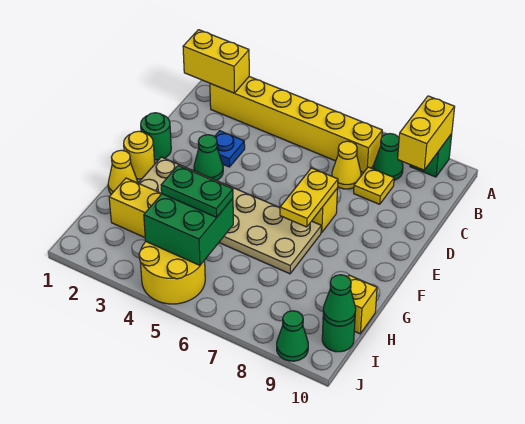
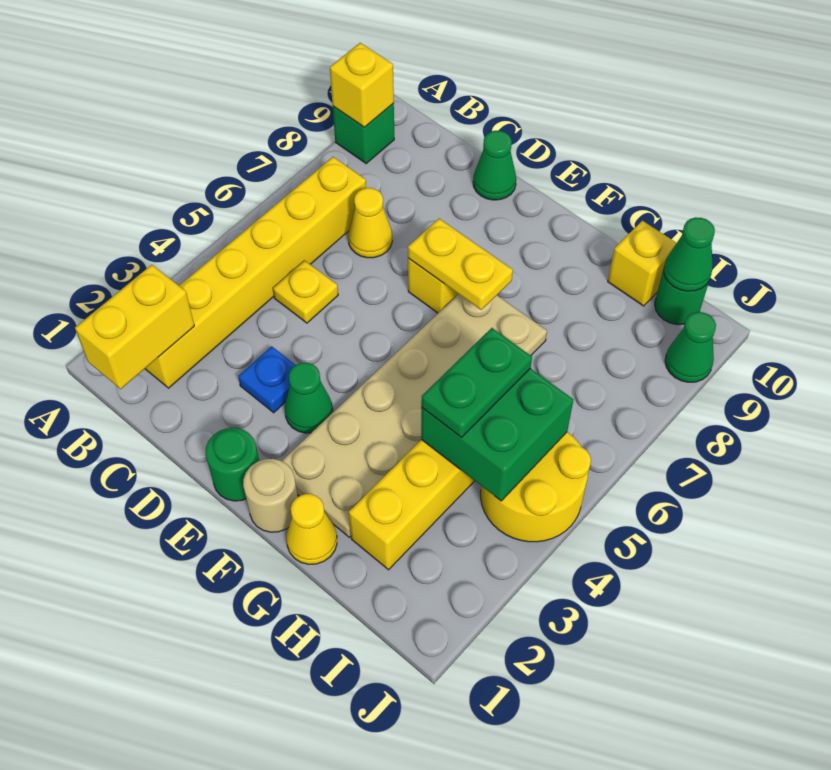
yellow brick A9:B9 level 2 -> yellow brick A9 level 2
green cone B8 level 1 -> green cone D10 level 1
yellow plate C8 level 1 -> yellow plate C5 level 1
yellow round brick F1 level 1 -> tan round brick F1 level 1

